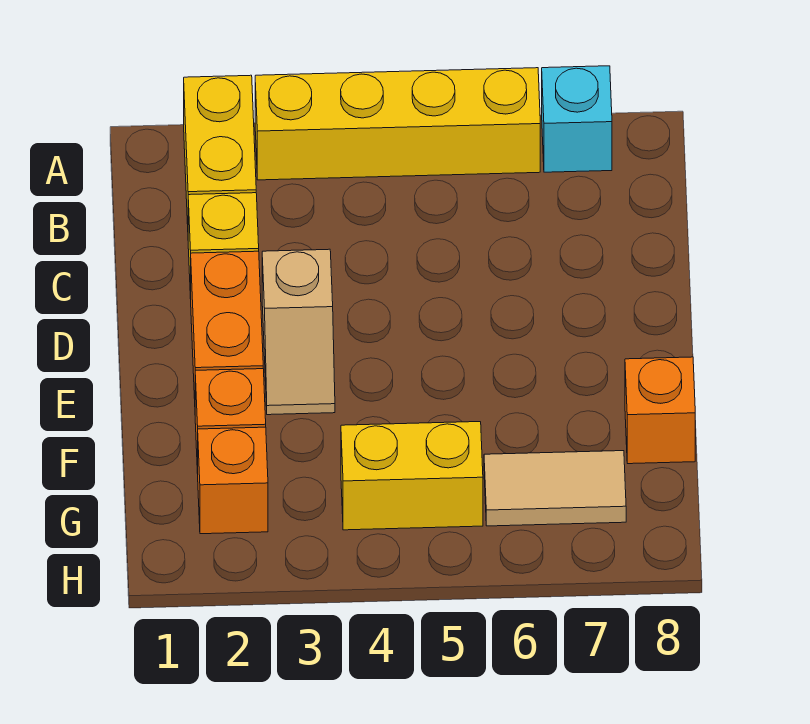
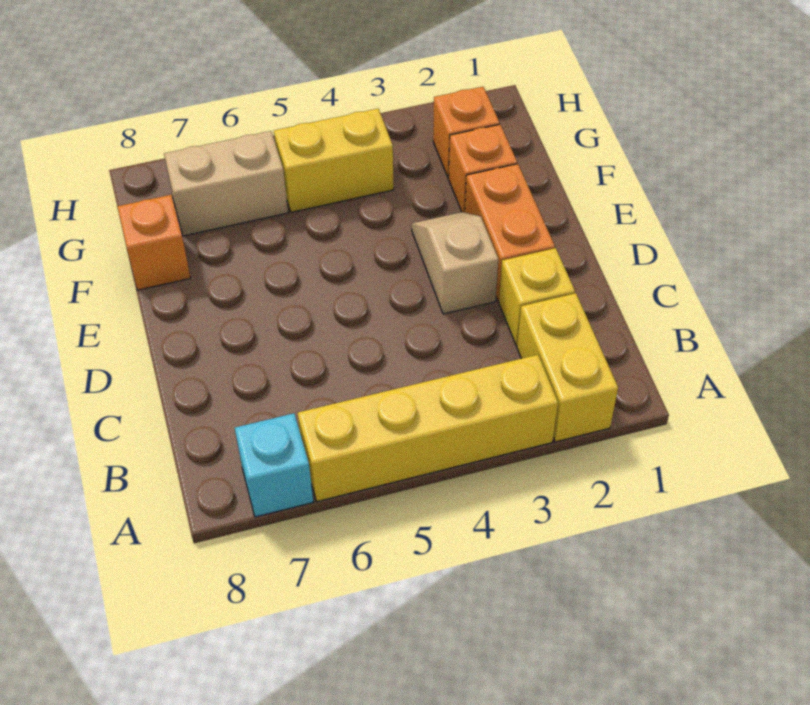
tan tile G6:G7 level 1 -> tan brick G6:G7 level 1

